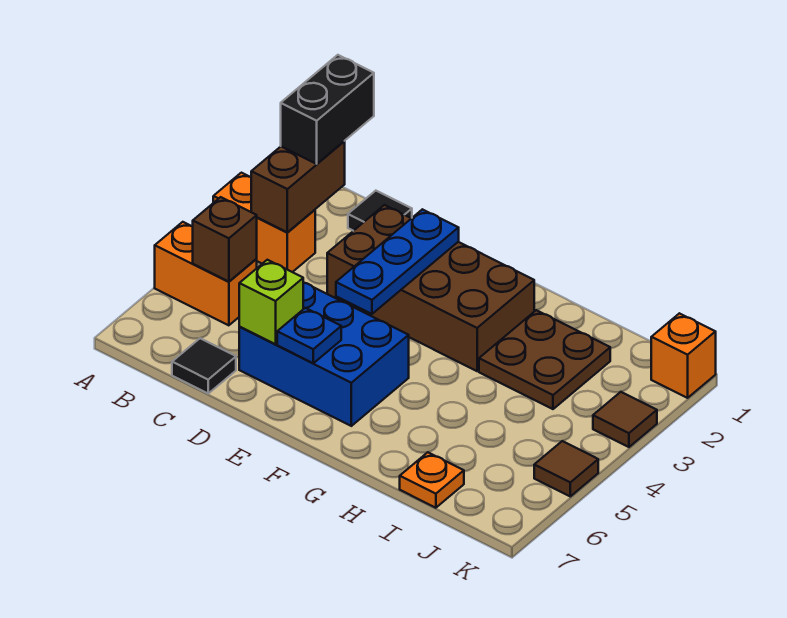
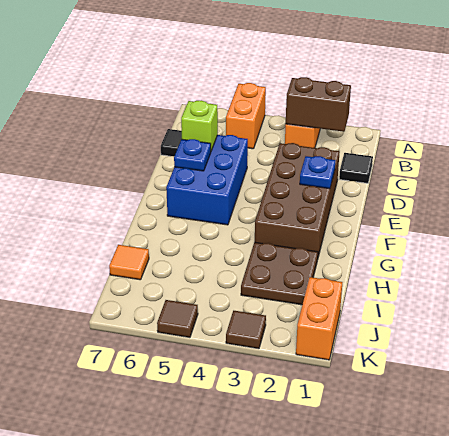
black brick B1:B2 level 3 -> none
brown brick B5 level 2 -> none
blue plate E2:E4 level 2 -> blue plate E2 level 2
orange plate I7 level 1 -> orange tile I7 level 1
orange brick K1 level 1 -> orange brick J1:K1 level 1

